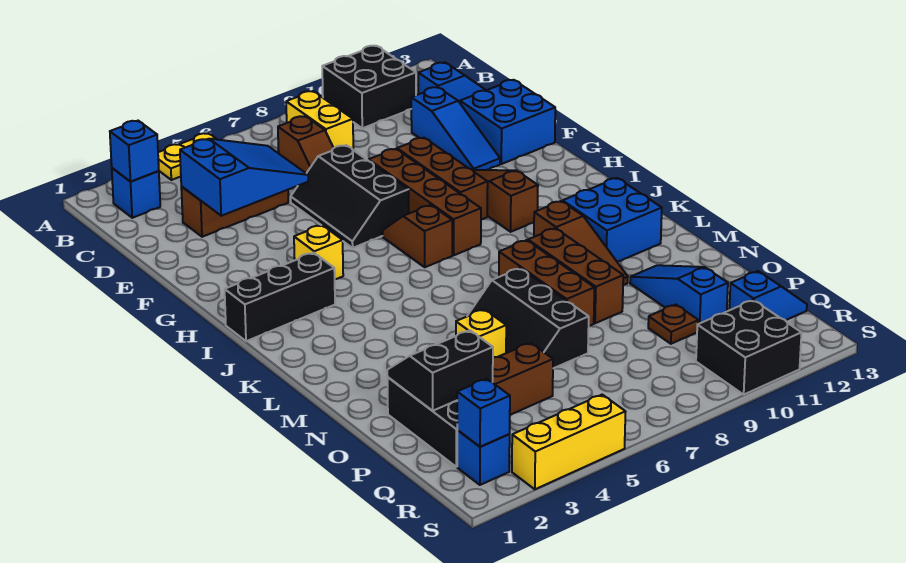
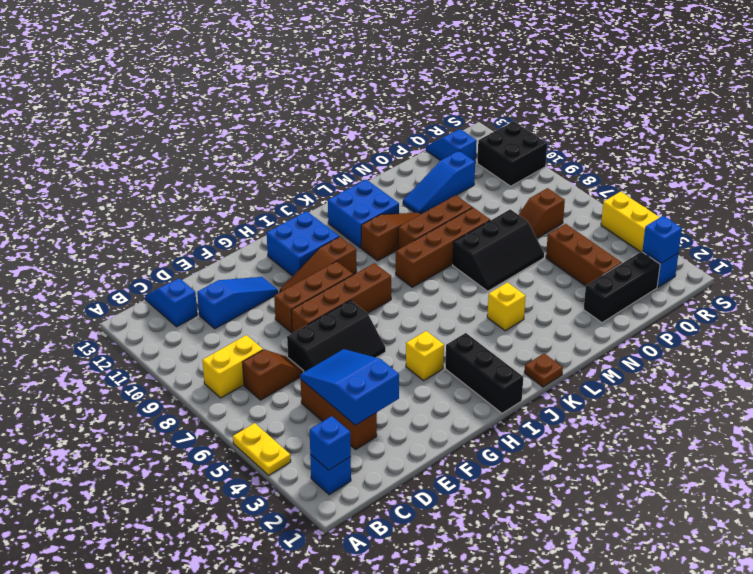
black brick A10:B11 level 1 -> none
blue brick E12:F13 level 1 -> blue brick H11:I12 level 1
brown slope H7:I7 level 1 top I -> brown slope P7:Q7 level 1 top Q
brown brick L8:N8 level 1 -> brown brick K8:N8 level 1
yellow brick N5 level 1 -> yellow brick L4 level 1
black slope O2:P3 level 2 top P -> none
brown plate P10 level 1 -> brown plate K1 level 1

